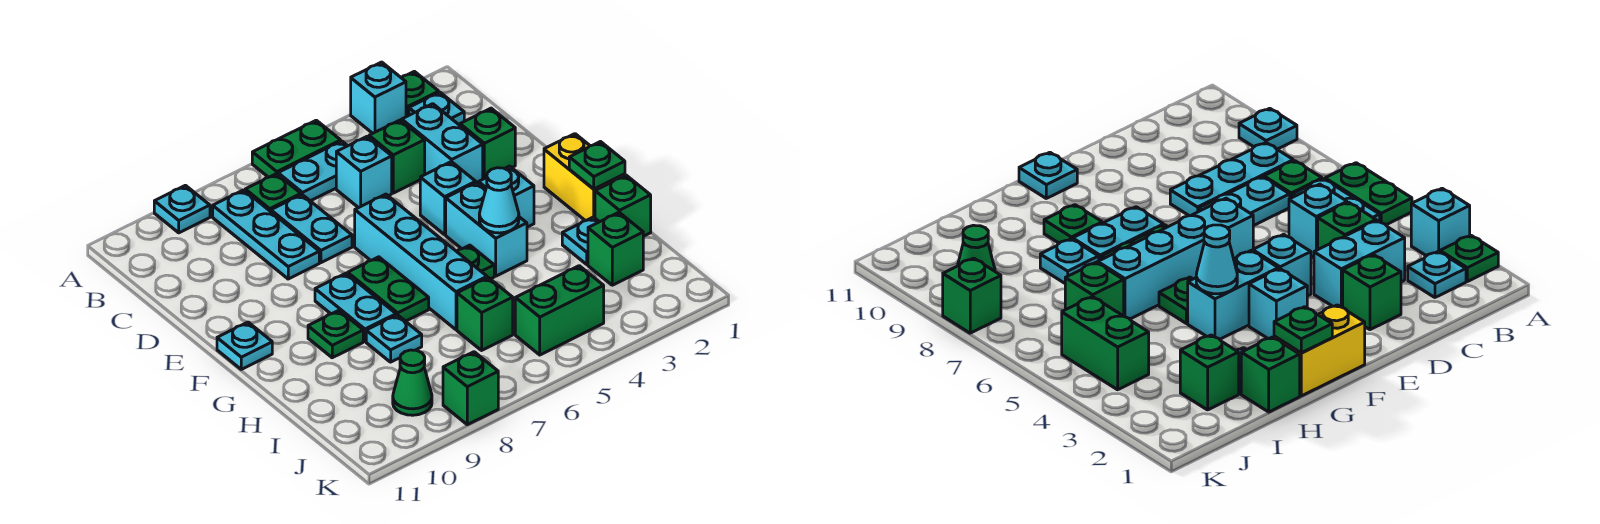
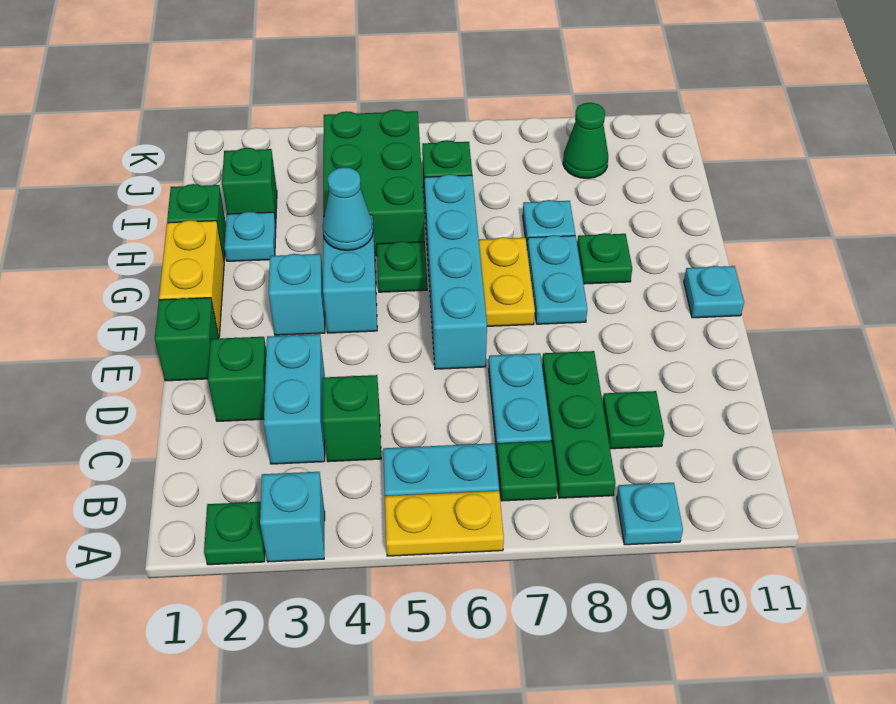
green plate A5:A6 level 1 -> yellow plate A5:A6 level 1
cyan plate B2 level 1 -> none
cyan plate B8:D8 level 1 -> green plate B8:D8 level 1
cyan brick C5 level 1 -> none
cyan brick E4 level 1 -> none
green plate F7:G7 level 1 -> yellow plate F7:G7 level 1
green plate G1 level 2 -> green plate C9 level 1
green brick J4:J5 level 1 -> green brick H4:J5 level 1
green brick K8 level 1 -> green brick E1 level 1

